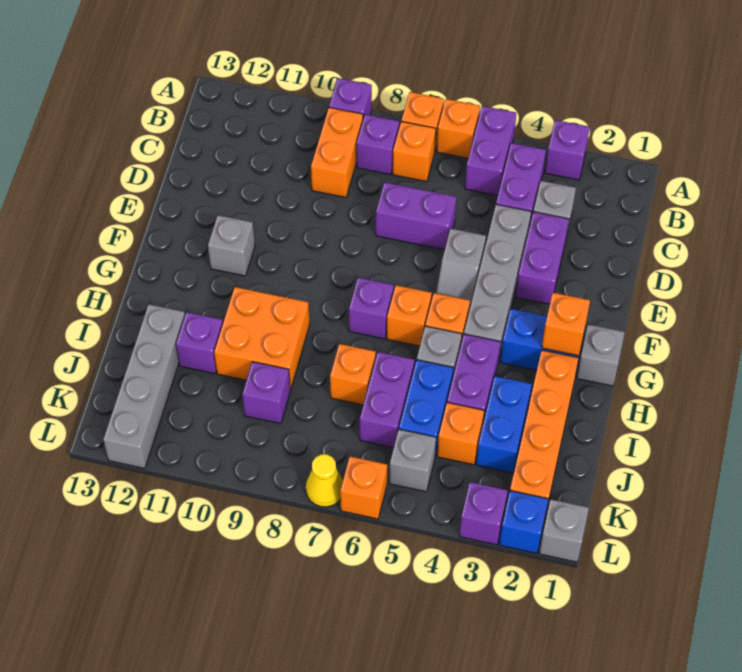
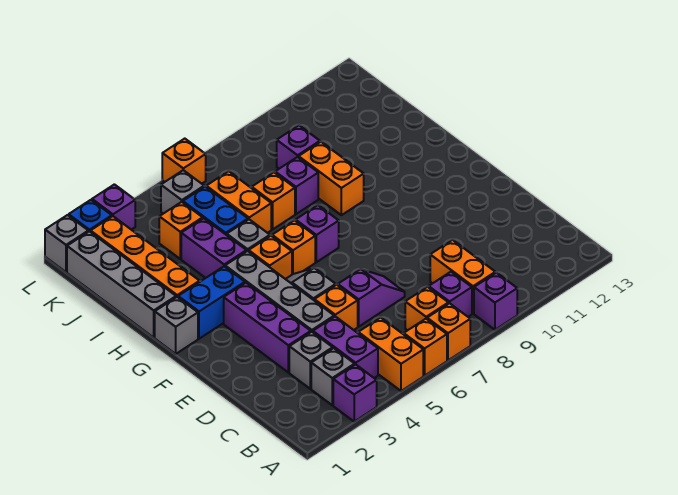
purple brick A5:B5 level 1 -> orange brick A5:B5 level 1
purple brick D3:E3 level 1 -> purple brick D3:F3 level 1
purple brick D6:D7 level 1 -> purple slope D6:D7 level 1 top 6
grey brick F11 level 1 -> grey brick B3 level 1
orange brick G2 level 2 -> orange brick D5 level 1
orange brick H9:I10 level 1 -> orange brick H9:I9 level 1
blue brick I3:J3 level 1 -> none
purple brick I6:J6 level 1 -> orange brick I6:J6 level 1
purple brick I11 level 1 -> purple brick I8 level 1
grey brick I12:L12 level 1 -> grey brick H1:K1 level 1
yellow cone L7 level 1 -> none

